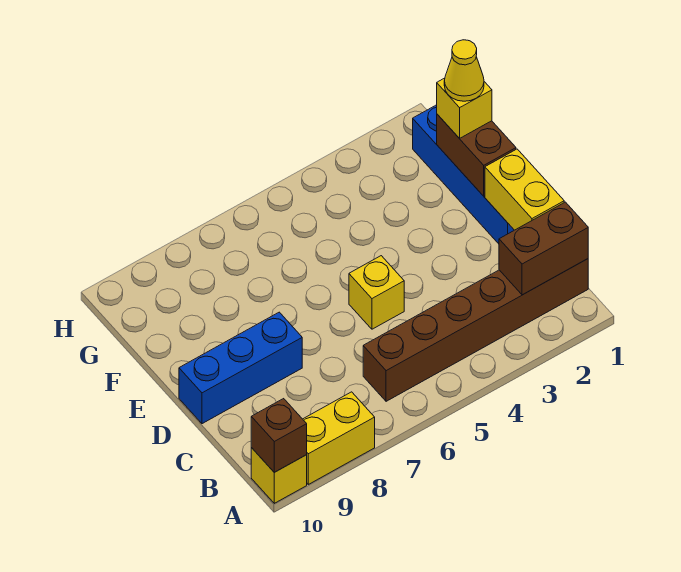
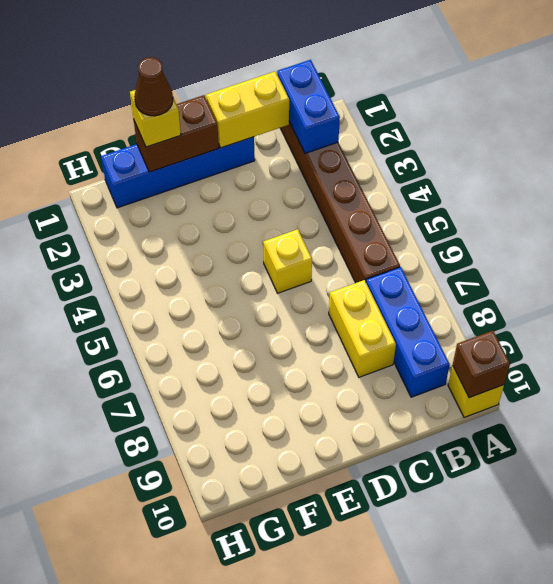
yellow brick A8:A9 level 1 -> yellow brick C7:C8 level 1
brown brick B1:B2 level 2 -> blue brick B1:B2 level 2
blue brick D8:D10 level 1 -> blue brick B7:B9 level 1
yellow cone F1 level 4 -> brown cone F1 level 4

